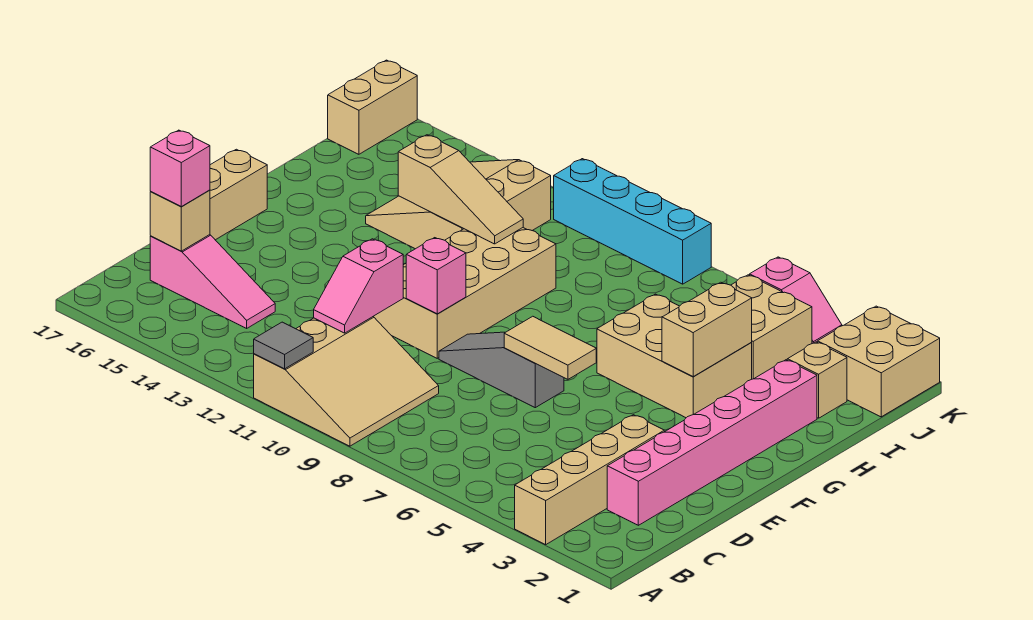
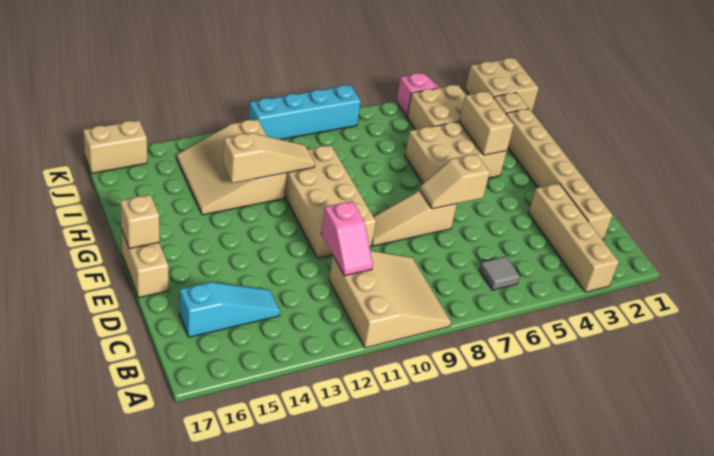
grey tile A11 level 2 -> grey tile B6 level 1
pink brick C2:H2 level 1 -> tan brick C2:H2 level 1
pink slope C14:C16 level 1 top 16 -> cyan slope C14:C16 level 1 top 16
tan brick C16 level 2 -> tan brick F17 level 2
pink brick C16 level 3 -> none
tan tile E6:E7 level 2 -> tan slope E6:E7 level 2 top 6
grey slope E7:E9 level 1 top 7 -> tan slope E7:E9 level 1 top 7
pink brick E10 level 2 -> none
tan brick J17:K17 level 1 -> tan brick K16:K17 level 1

